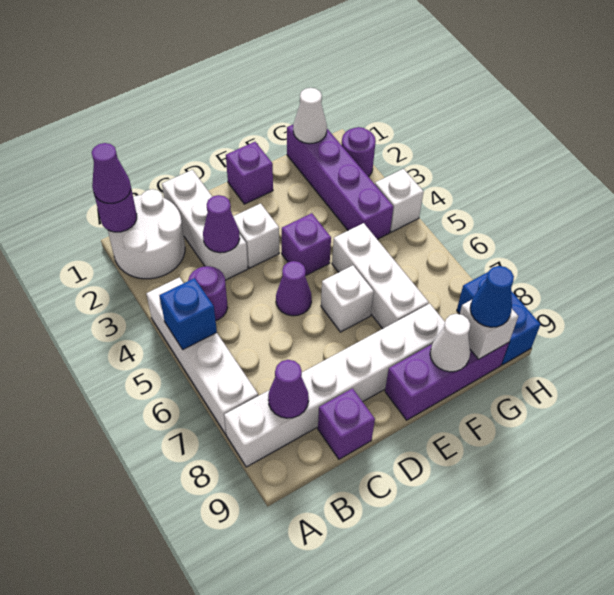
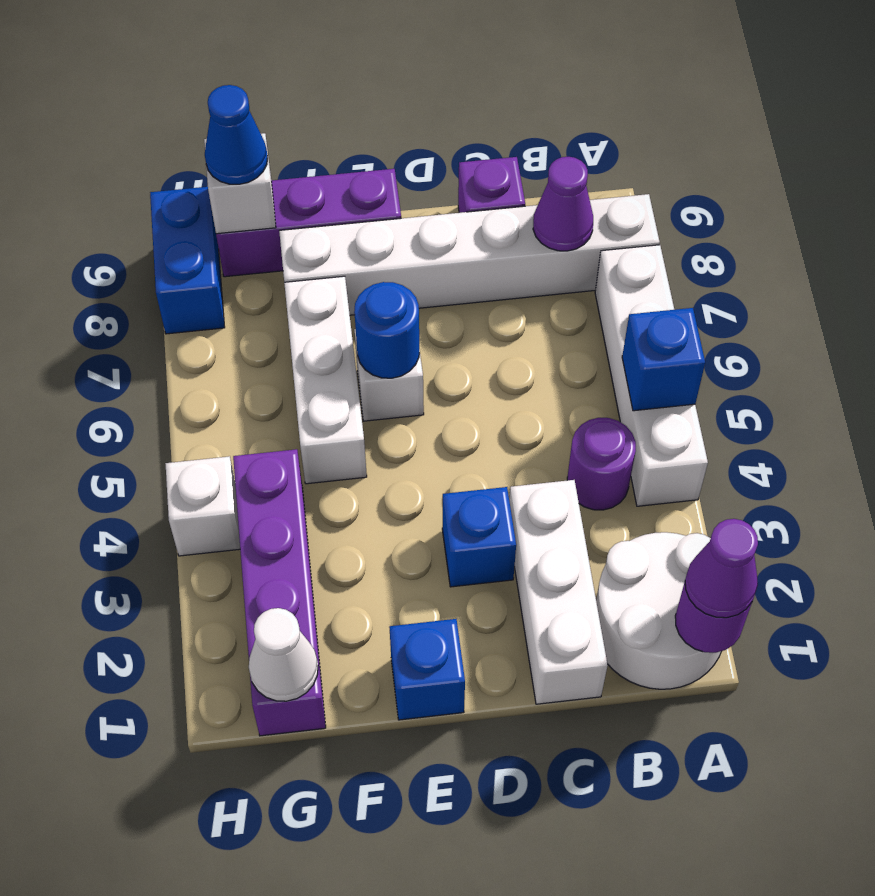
purple cone C3 level 2 -> none
white brick D3 level 1 -> blue brick D3 level 1
purple cone D5 level 1 -> none
purple brick E1 level 1 -> blue brick E1 level 1
purple brick E4 level 1 -> none
none -> blue round brick E6 level 2
white cone F9 level 2 -> none
purple round brick H2 level 1 -> none

